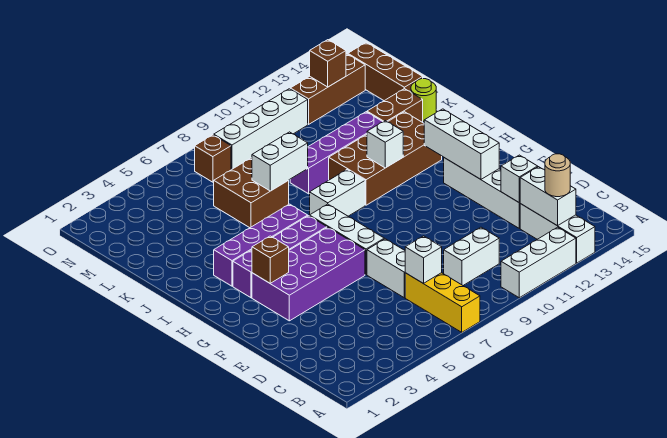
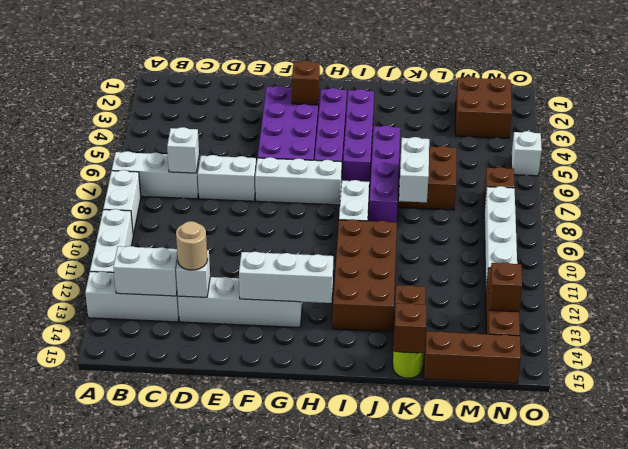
yellow brick A7:C7 level 1 -> white brick A7:C7 level 1
tan round brick B13 level 3 -> tan round brick D13 level 3
white brick C9:C10 level 1 -> white brick A8:A9 level 1
white brick I11 level 2 -> white brick O5 level 1
purple brick K9:K12 level 1 -> purple brick J5:J8 level 1
none -> brown brick K15 level 2
none -> brown brick M2:N3 level 1

